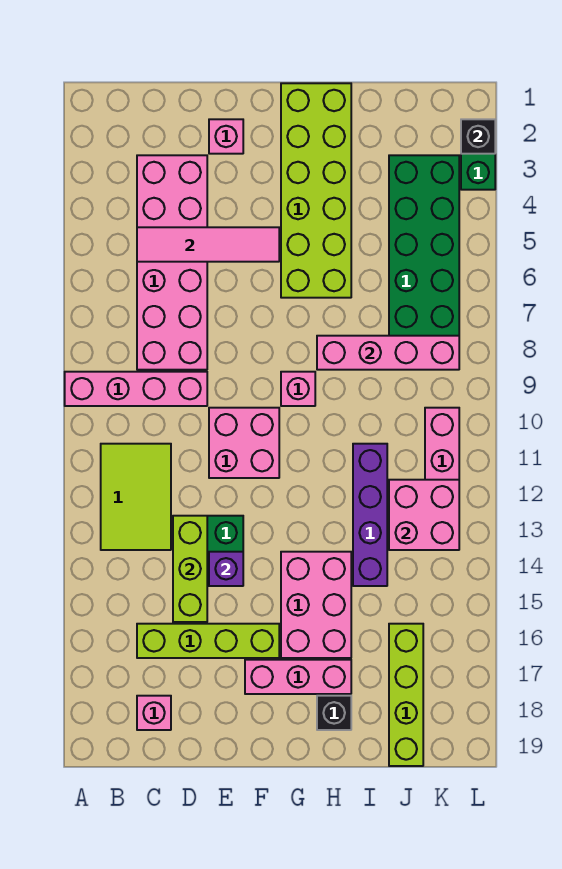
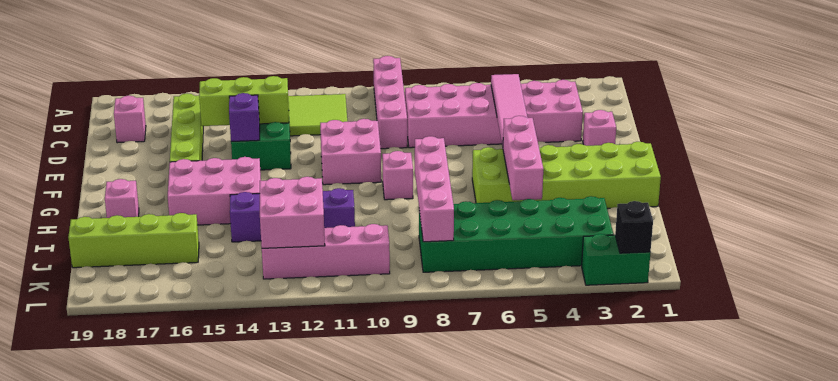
pink brick F17:H17 level 1 -> pink brick G5:I5 level 2
black brick H18 level 1 -> pink brick H18 level 1

